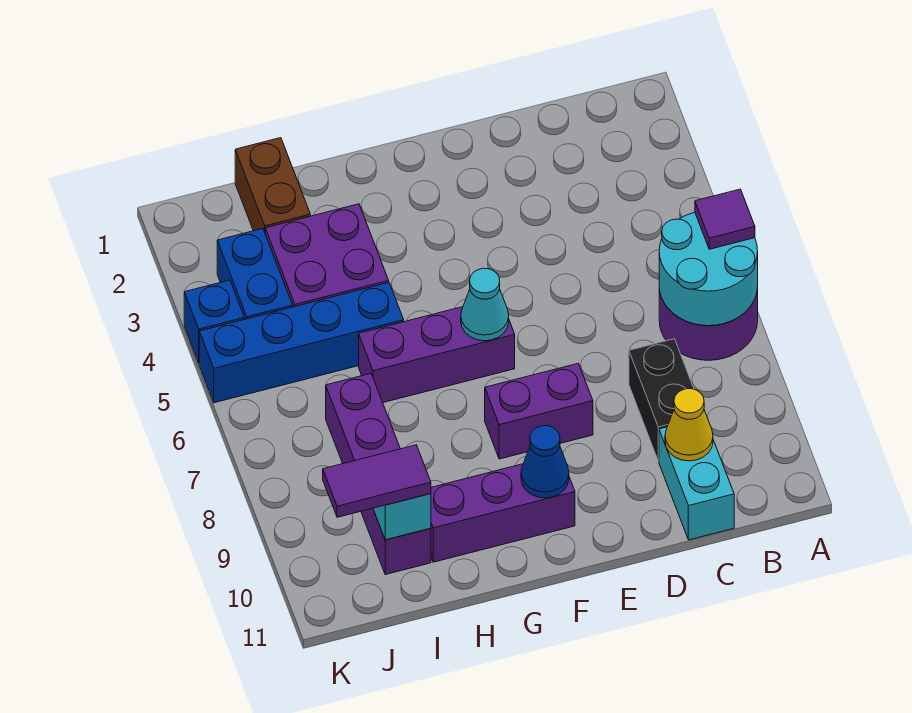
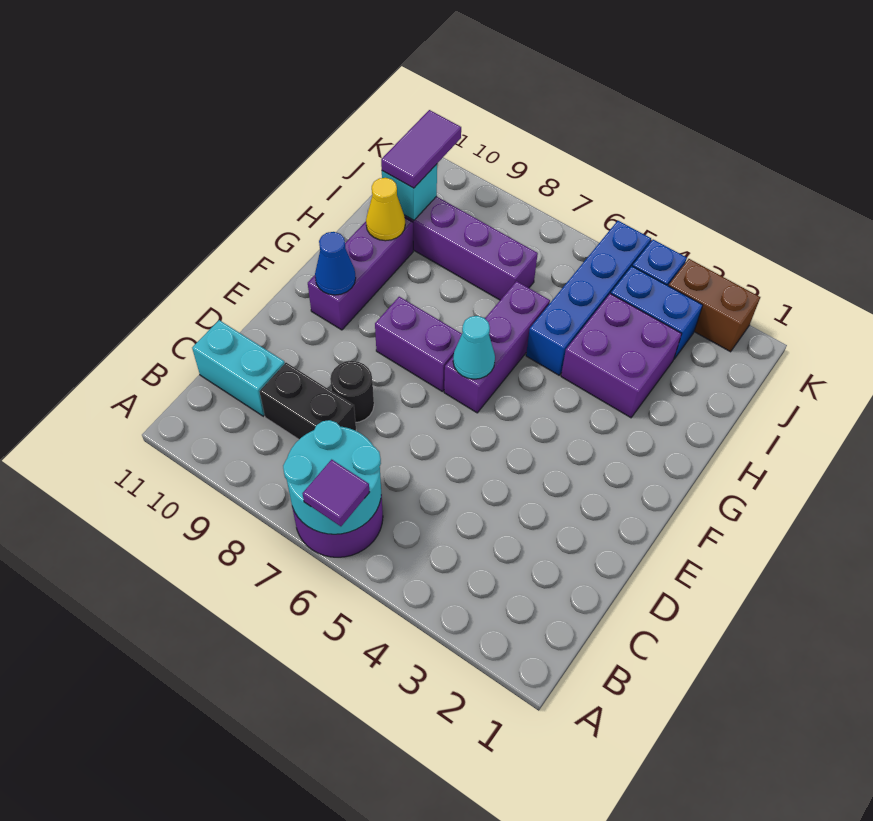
yellow cone C10 level 2 -> yellow cone H10 level 2
none -> black round brick D8 level 1
purple brick E8:F8 level 1 -> purple brick F7:F8 level 1
brown brick I1:I2 level 1 -> brown brick K2:K3 level 1

